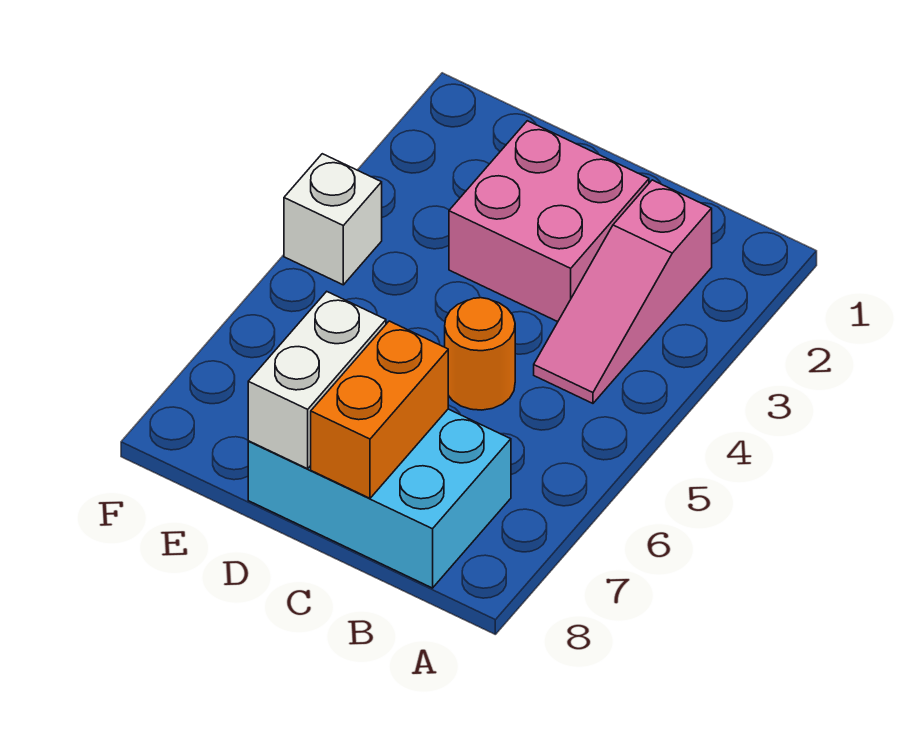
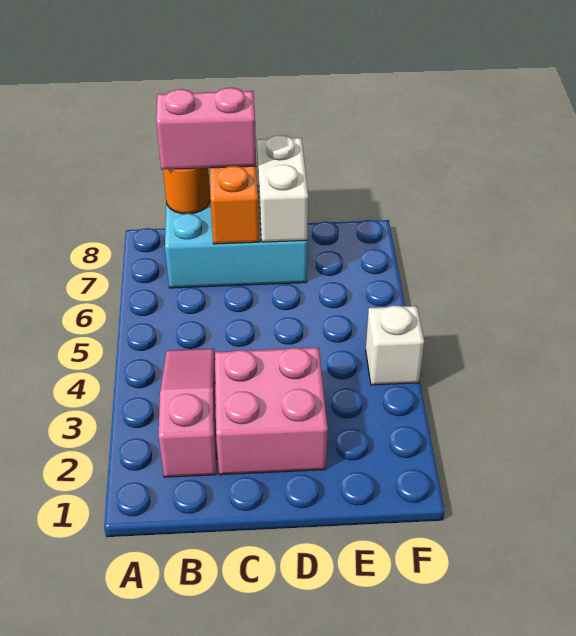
none -> pink brick B8:C8 level 3
orange round brick C5 level 1 -> orange round brick B8 level 2

